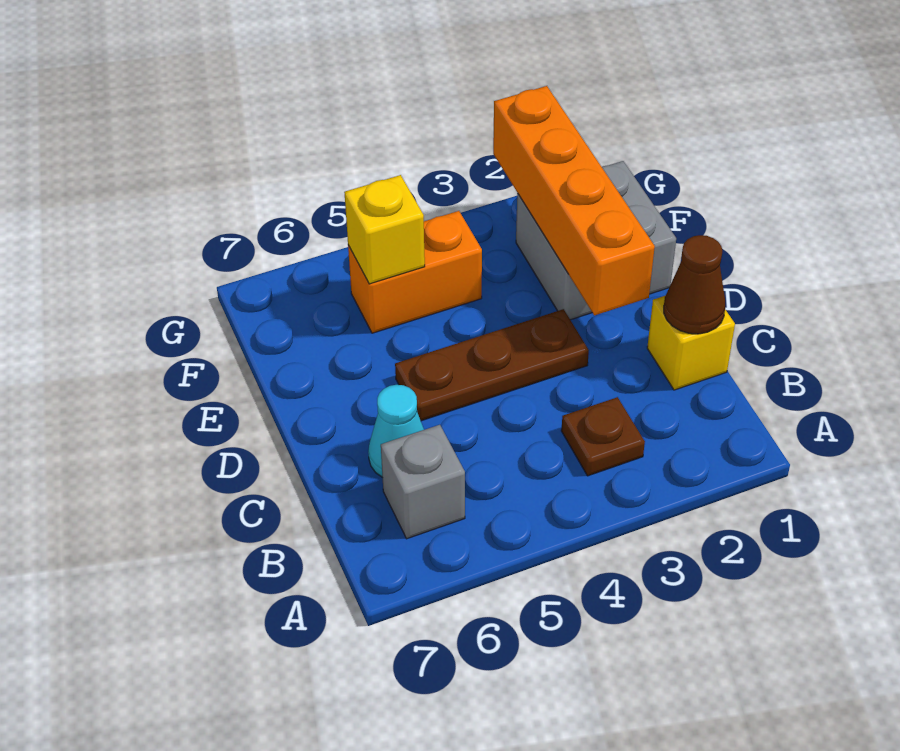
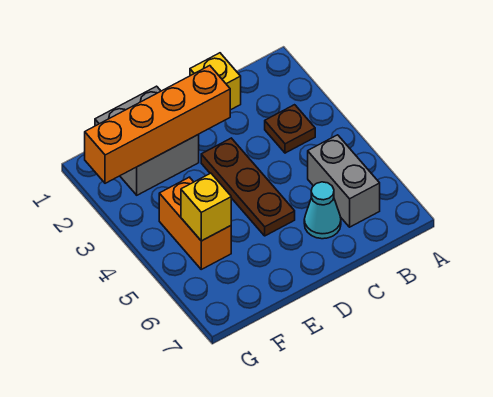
grey brick B6 level 1 -> grey brick B5:B6 level 1
brown cone C1 level 2 -> none

